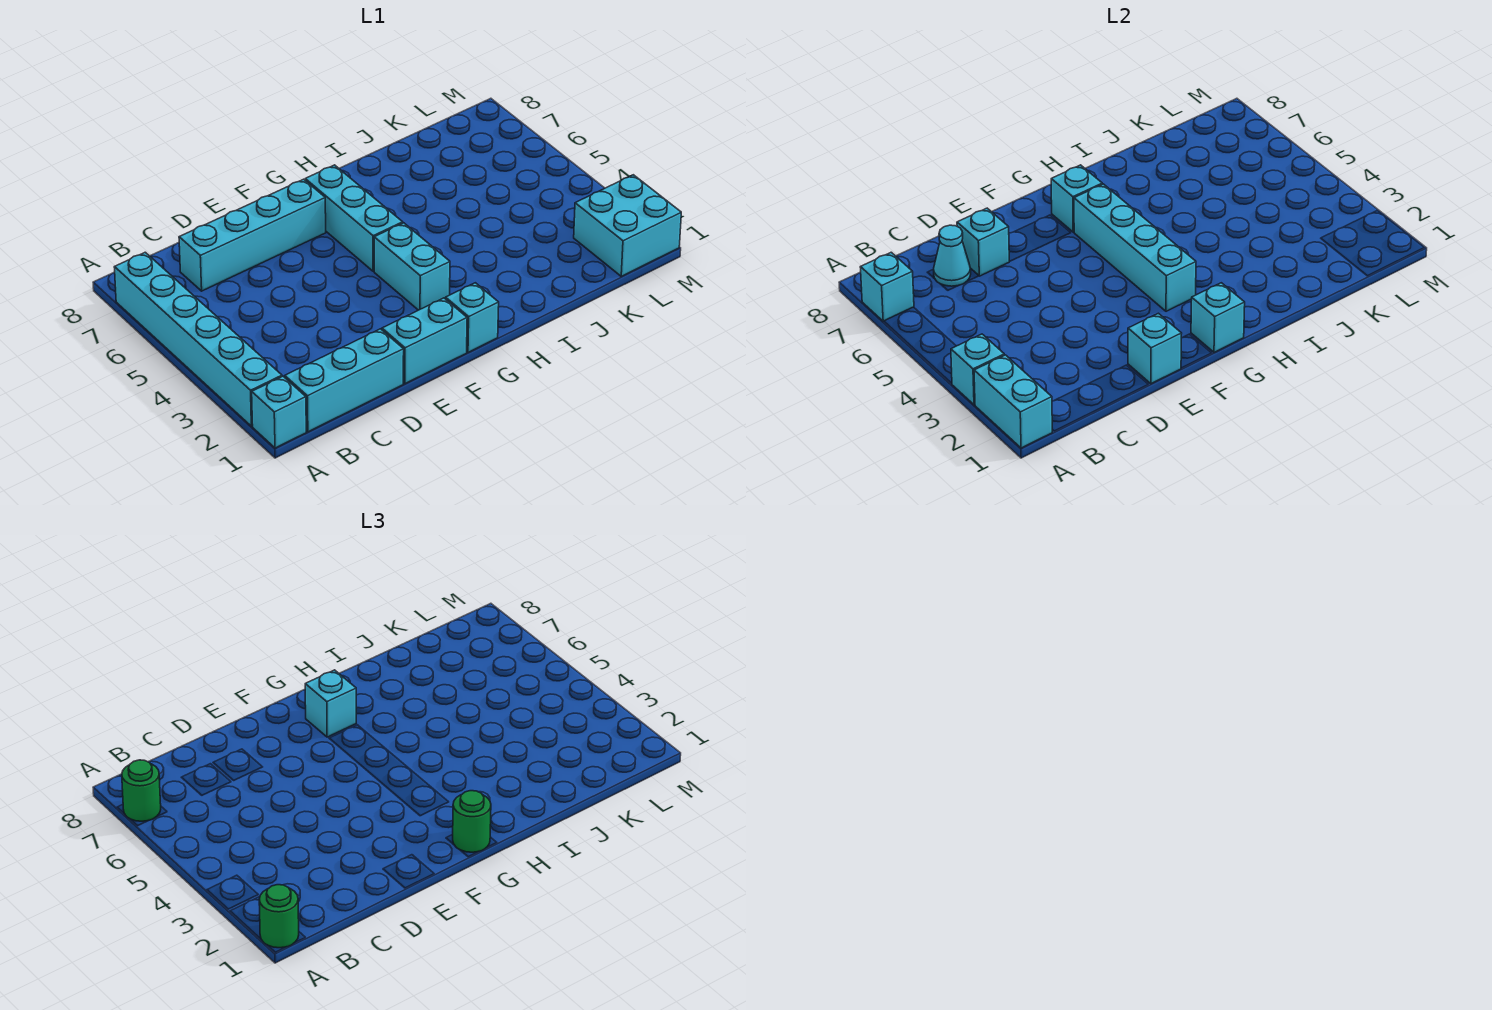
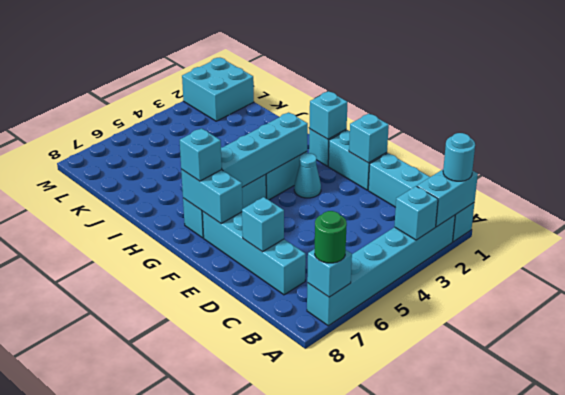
green round brick A1 level 3 -> cyan round brick A1 level 3
cyan cone C7 level 2 -> cyan cone F3 level 1
green round brick G1 level 3 -> none
cyan brick G7 level 2 -> cyan brick F7:G7 level 2

